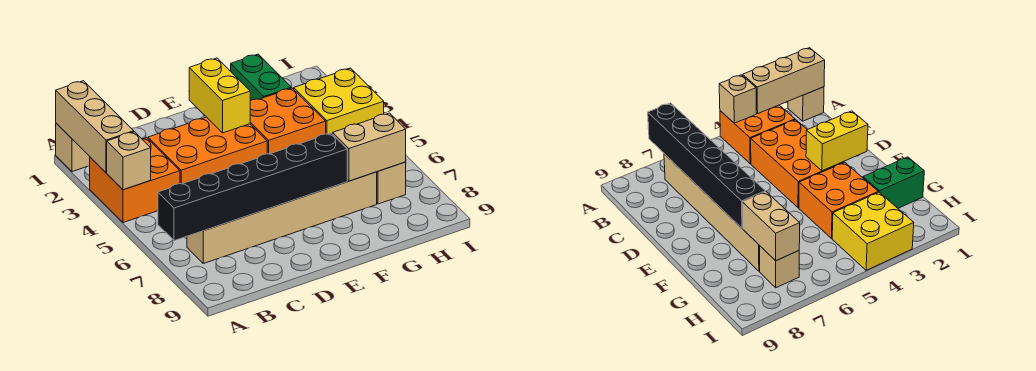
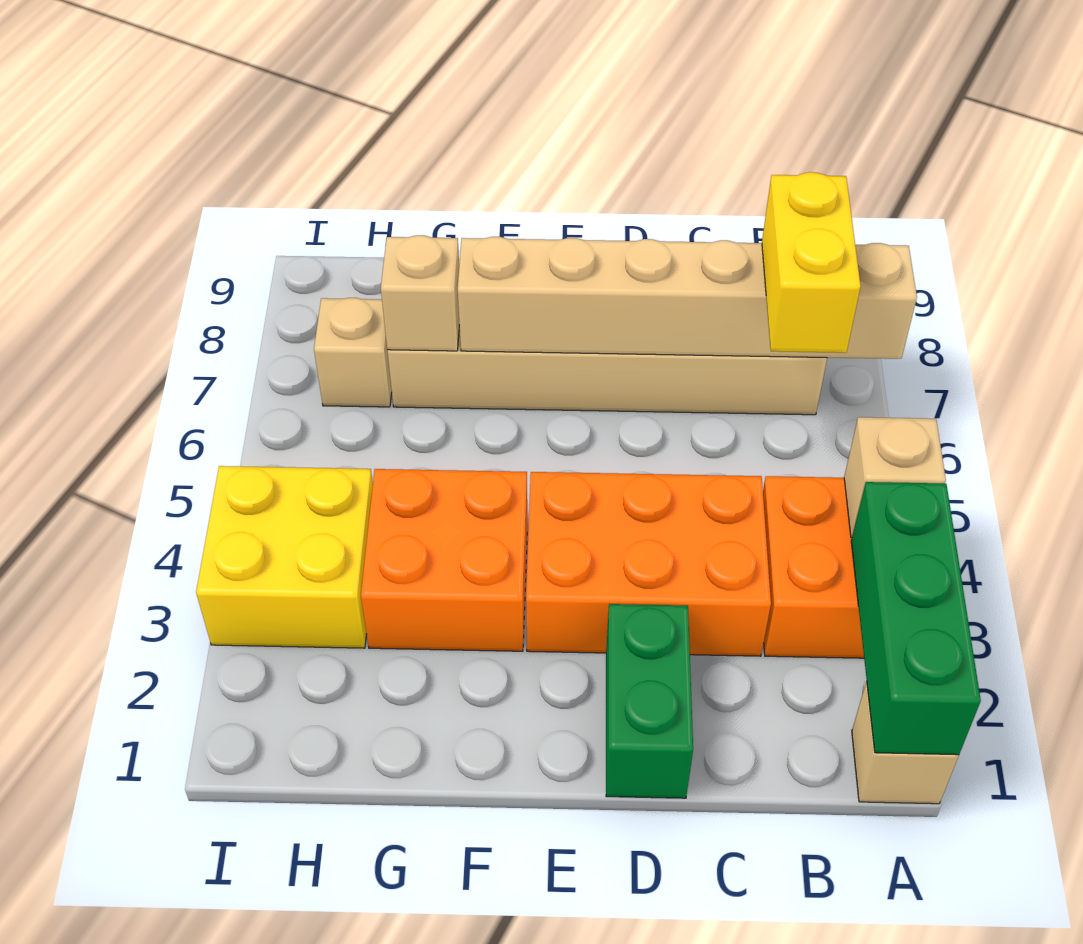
tan brick A1:A3 level 2 -> green brick A1:A3 level 2
black brick A7:F7 level 2 -> tan brick A7:F7 level 2
yellow brick E2:E3 level 2 -> yellow brick B6:B7 level 3
green brick G1:G2 level 1 -> green brick D1:D2 level 1
tan brick G7:H7 level 2 -> tan brick G7 level 2

